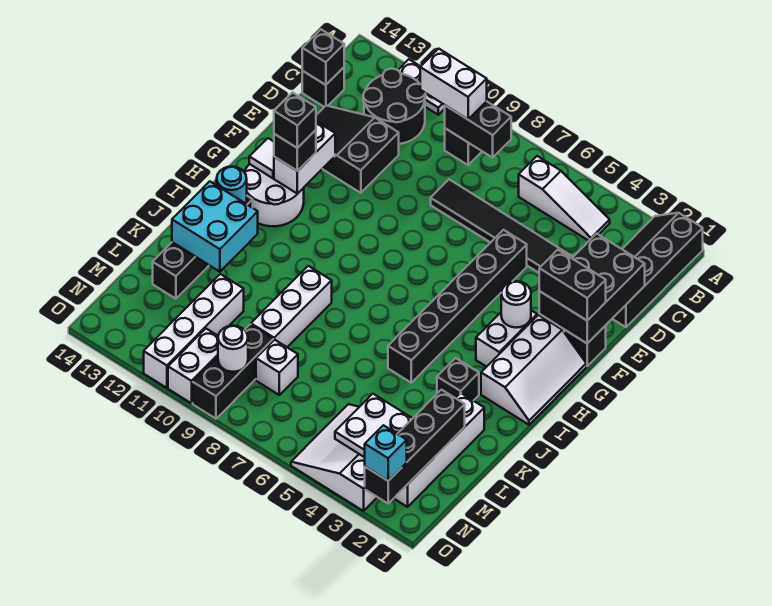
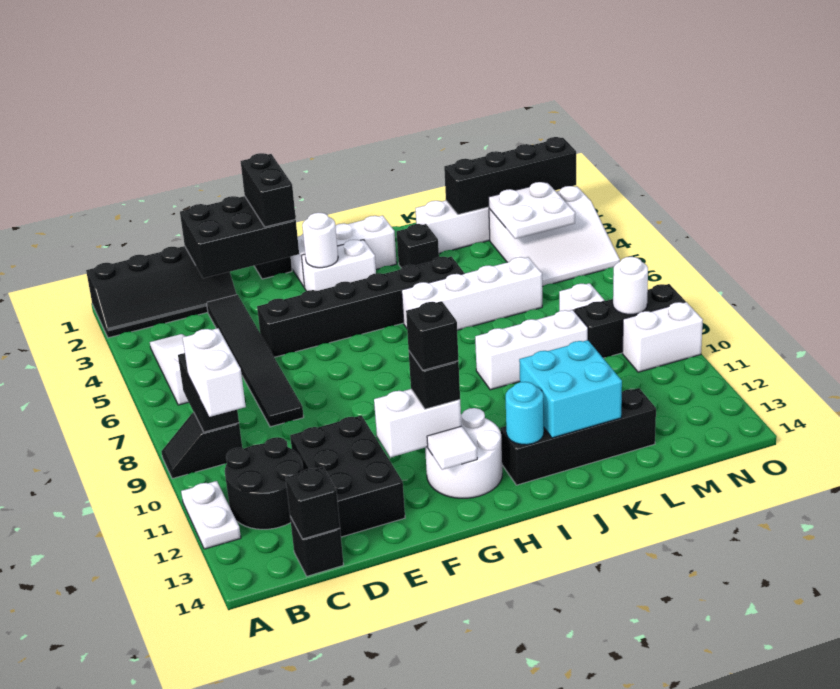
black slope D11:E13 level 1 top 11 -> black brick D11:E13 level 1
white brick L11:O11 level 1 -> white brick I6:L6 level 1
cyan brick O2 level 3 -> none

